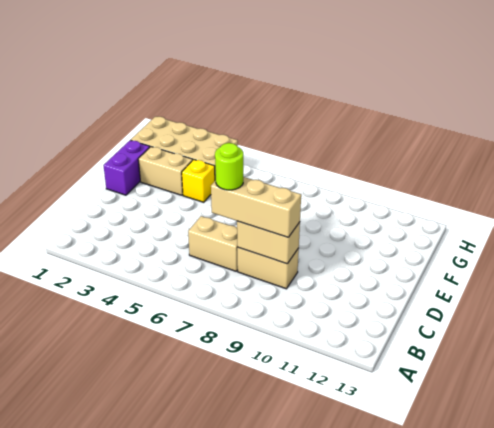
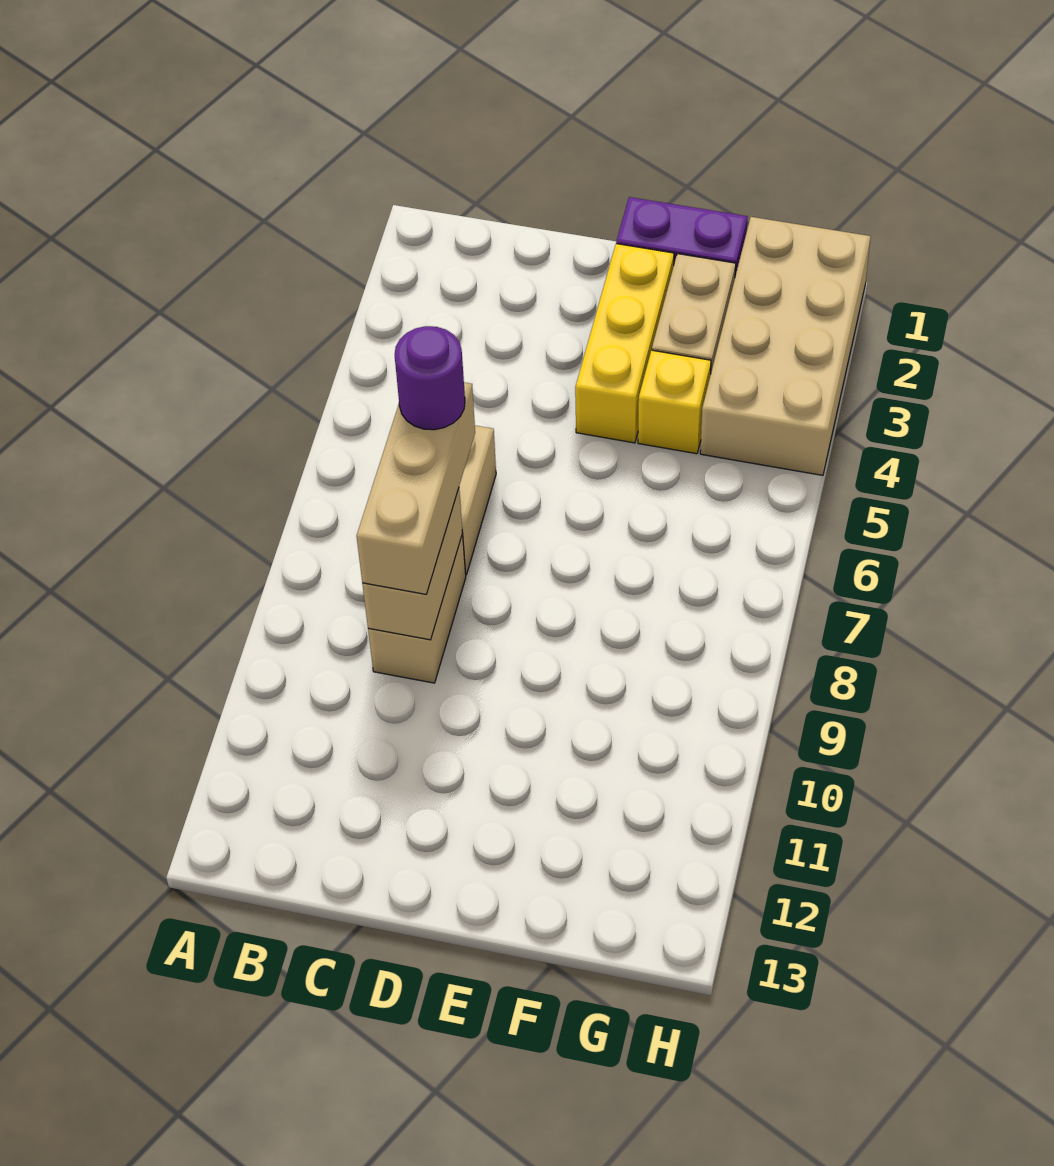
lime round brick C7 level 4 -> purple round brick C7 level 4
none -> yellow brick E2:E4 level 1

